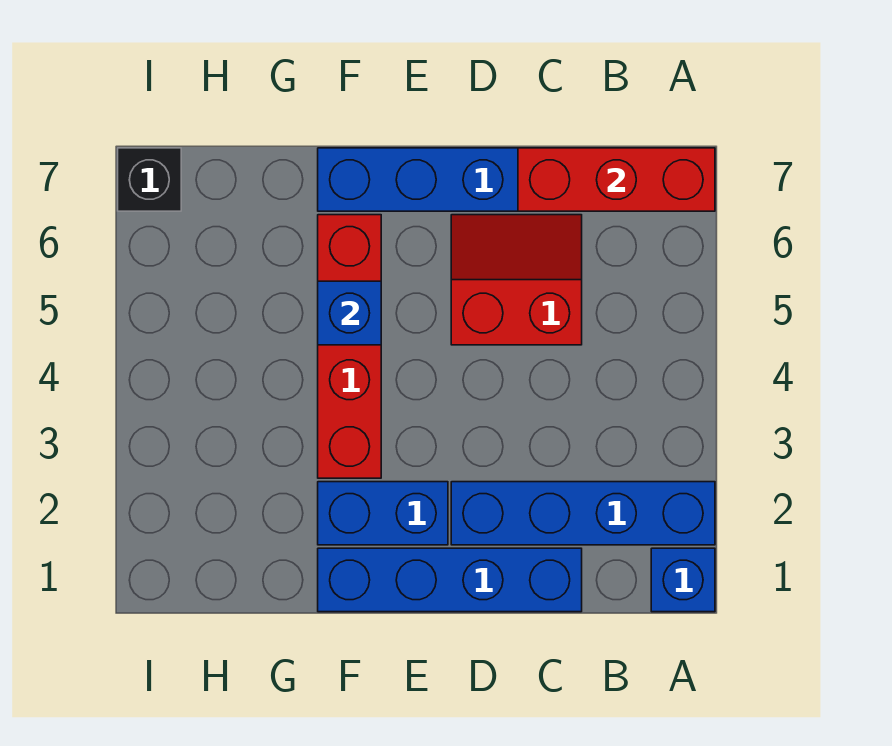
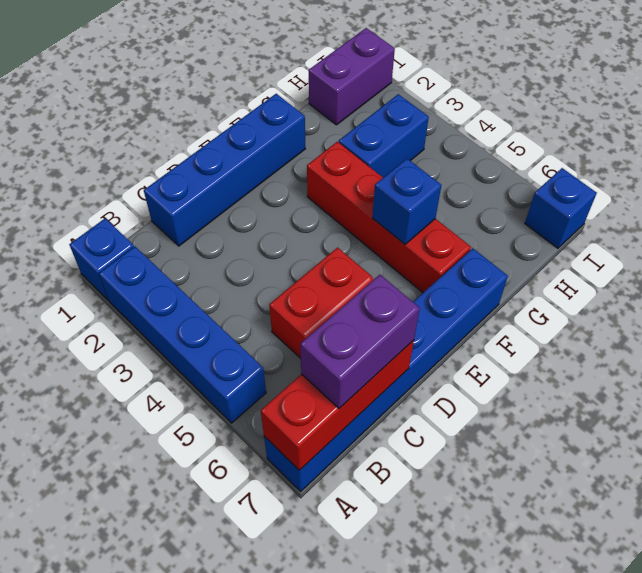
blue brick A2:D2 level 1 -> blue brick A2:A5 level 1
none -> purple brick B7:C7 level 3
blue brick E2:F2 level 1 -> blue brick G3:H3 level 1
none -> purple brick H1:I1 level 1
black brick I7 level 1 -> blue brick I7 level 1

